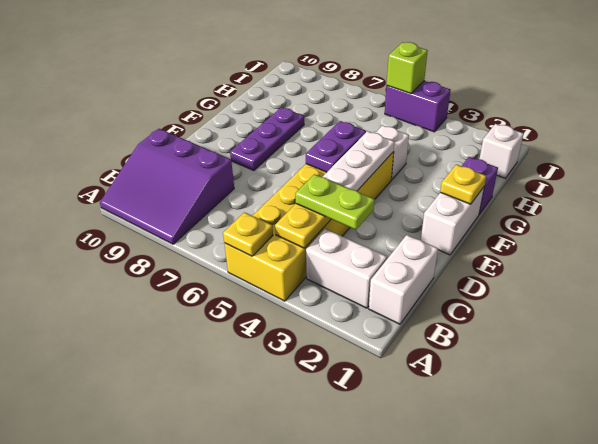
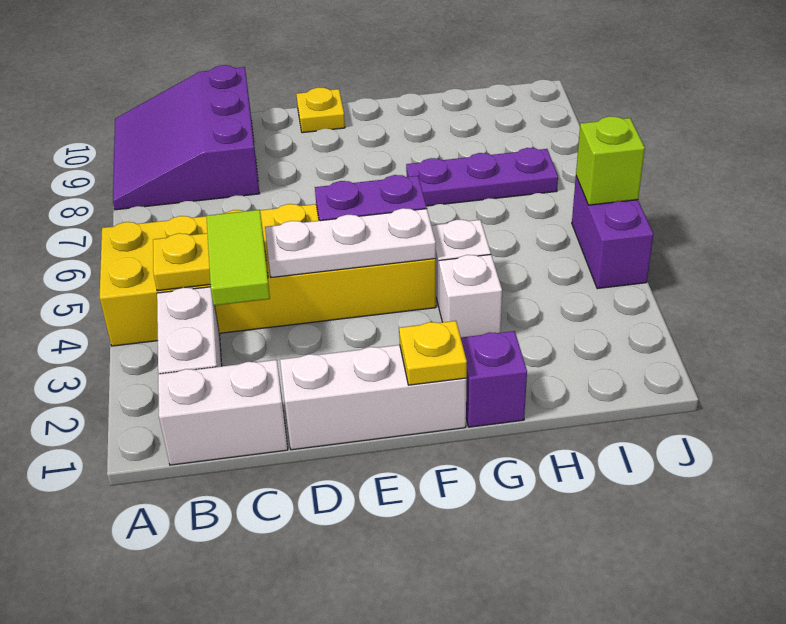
yellow plate A5 level 2 -> yellow plate E10 level 1
lime plate C3:C4 level 3 -> lime tile C3:C4 level 3
white brick E1:F1 level 1 -> white brick D1:F1 level 1
purple plate E8:G8 level 1 -> purple plate G7:I7 level 1
white brick I1 level 1 -> white brick G3 level 1

